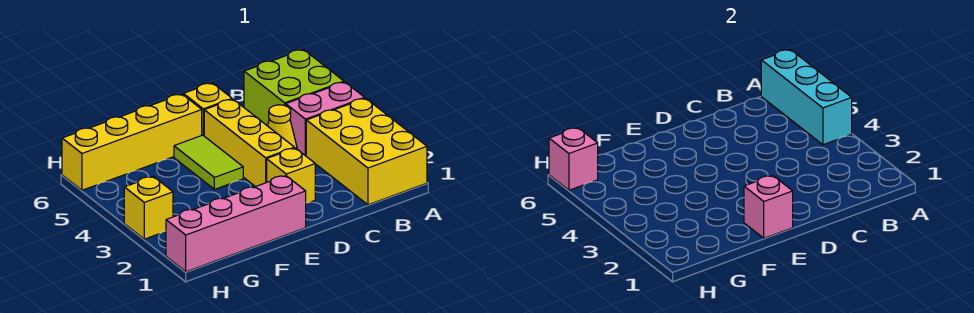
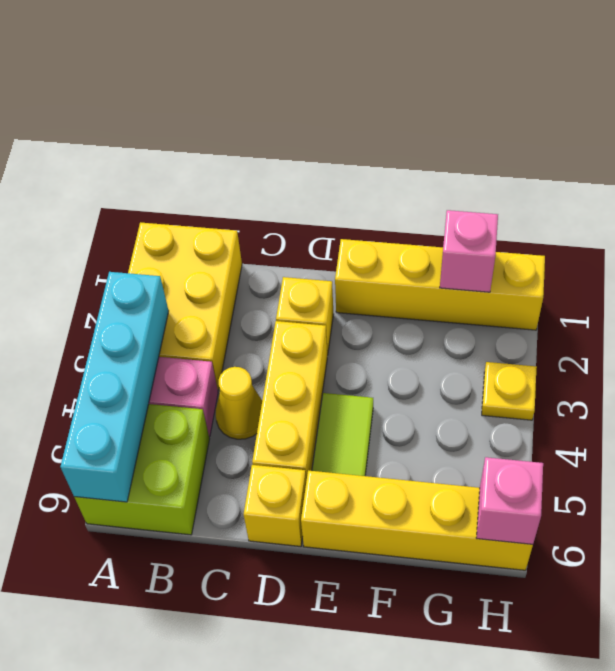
cyan brick A4:A6 level 2 -> cyan brick A3:A6 level 2
pink brick E1:H1 level 1 -> yellow brick E1:H1 level 1
pink brick E1 level 2 -> pink brick G1 level 2
yellow brick H3 level 1 -> yellow plate H3 level 1

